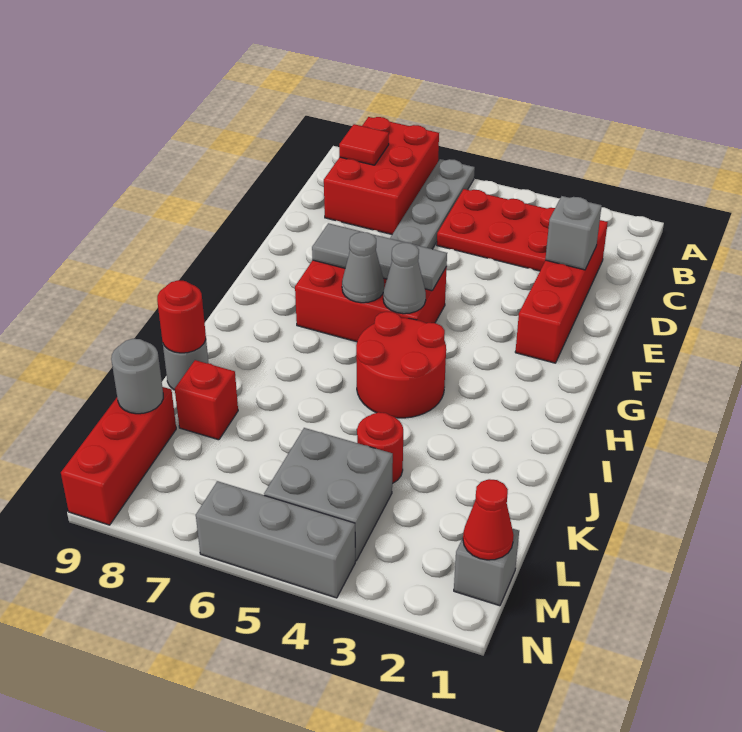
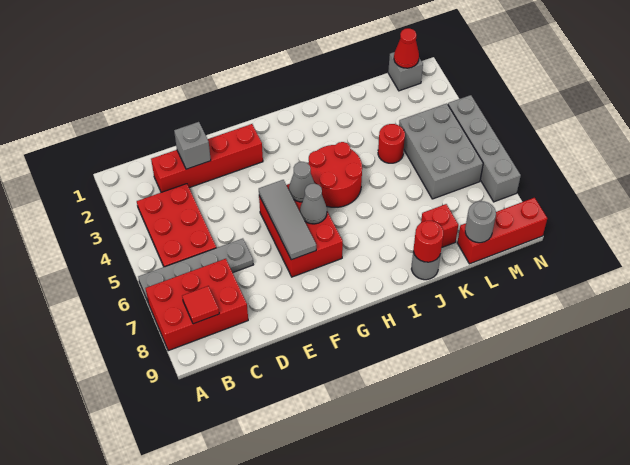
grey brick L4:M5 level 1 -> grey brick L4:M6 level 1
grey brick N4:N6 level 1 -> grey brick N4:N7 level 1

